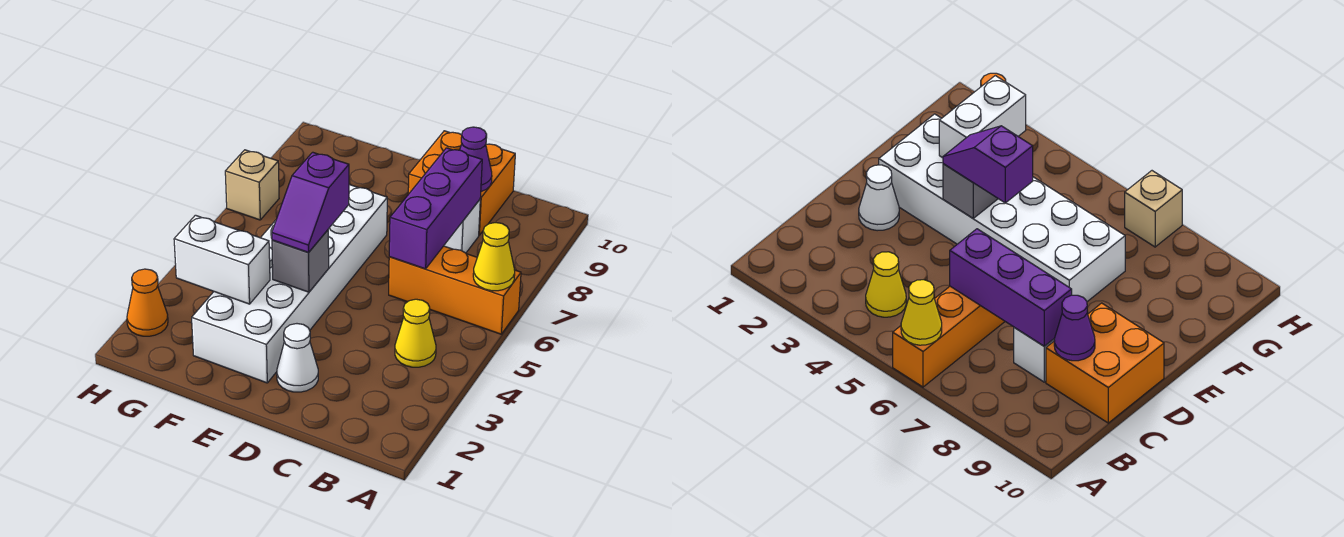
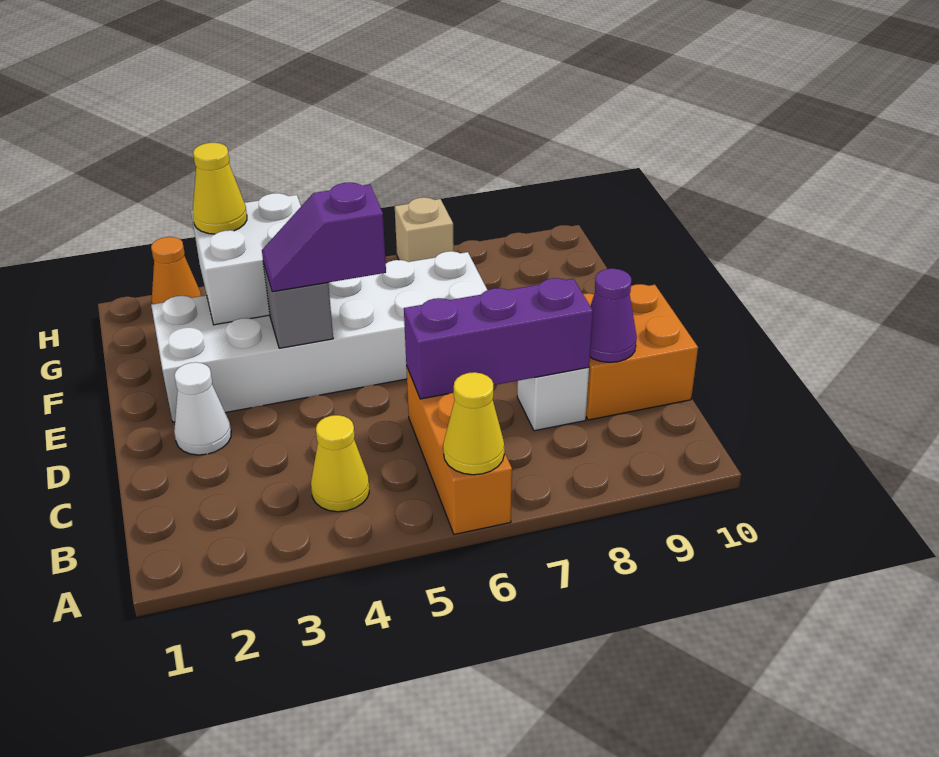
white brick F3:G3 level 2 -> white brick F3:G4 level 2
none -> yellow cone G3 level 3

